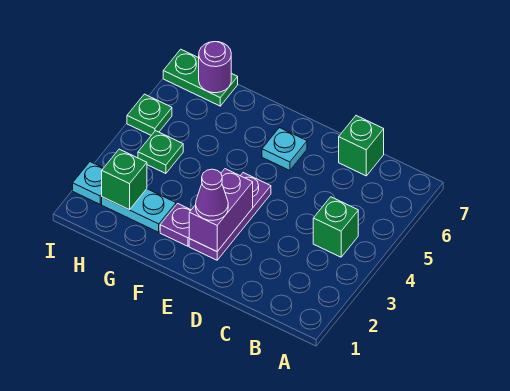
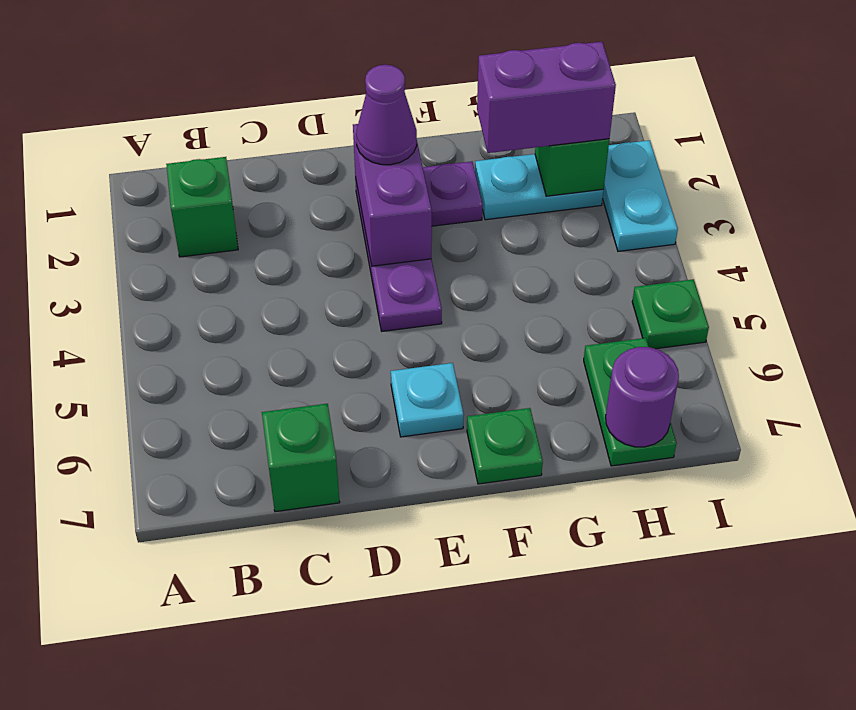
green brick B4 level 1 -> green brick B2 level 1
none -> purple brick G2:H2 level 3
green plate H4 level 1 -> green plate F7 level 1
green plate H7:I7 level 1 -> green plate H6:H7 level 1
cyan plate I2 level 1 -> cyan plate I2:I3 level 1

